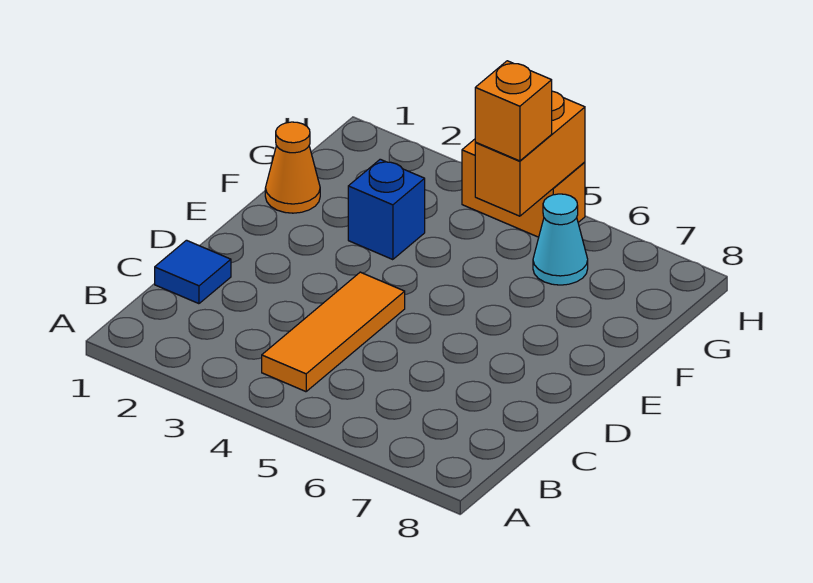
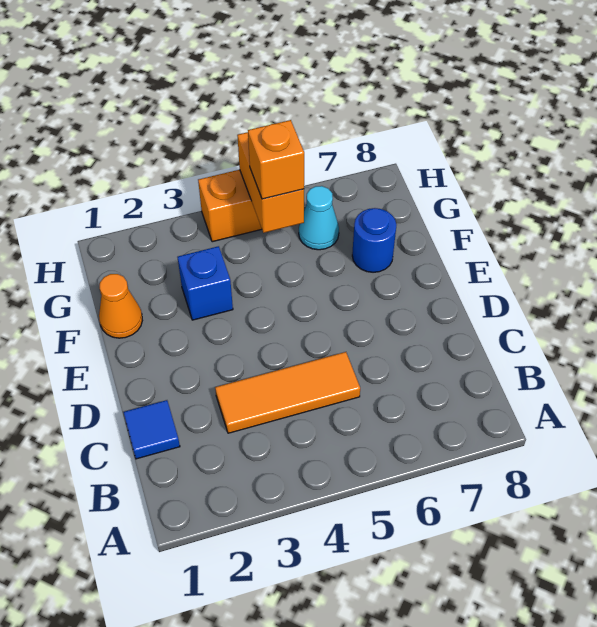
orange tile B4:D4 level 1 -> orange tile C3:C5 level 1
none -> blue round brick F7 level 1

